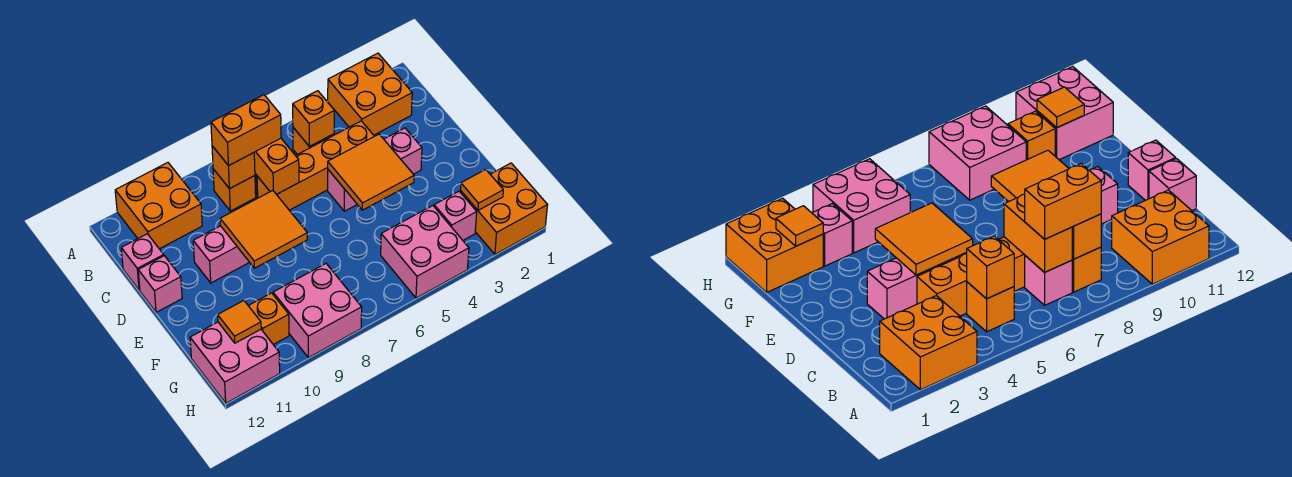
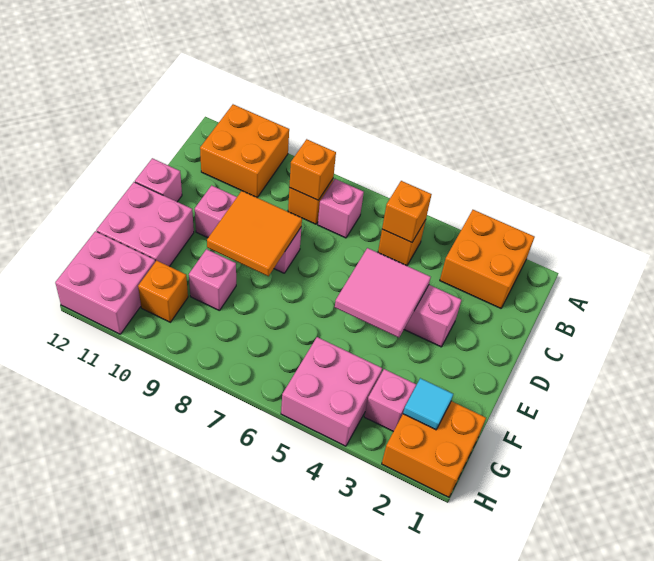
orange brick B7:C7 level 2 -> none
orange brick B7:B8 level 3 -> none
orange brick C4:C7 level 1 -> none
pink brick C12 level 1 -> pink brick F9 level 1
orange tile D4:E5 level 2 -> pink tile D4:E5 level 2
orange tile G2 level 2 -> cyan tile G2 level 2
pink brick G8:H9 level 1 -> pink brick E11:F12 level 1
orange tile G11 level 2 -> none

